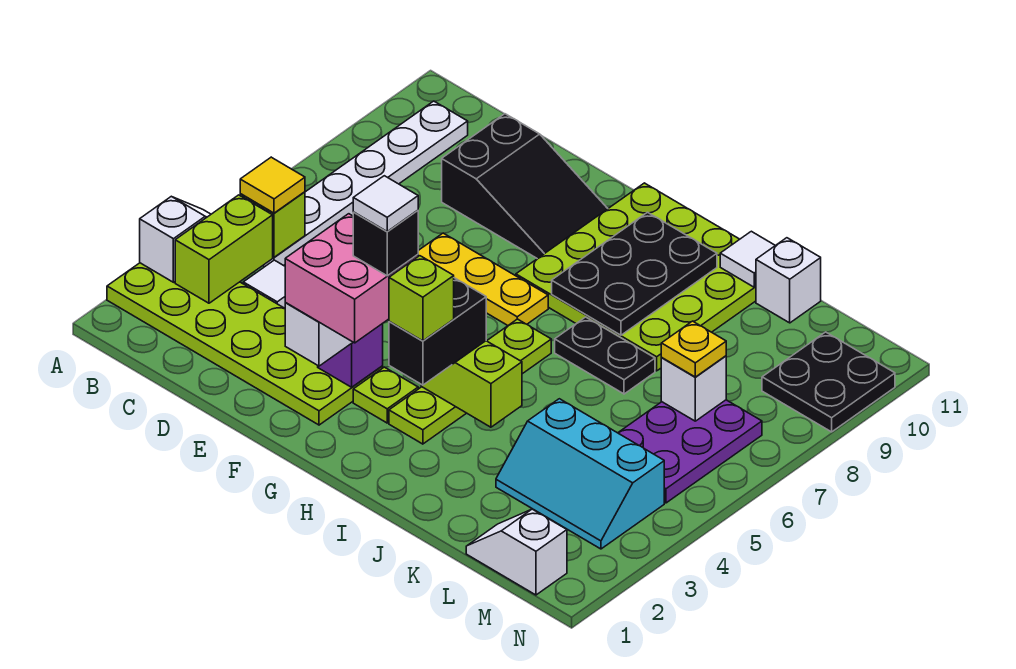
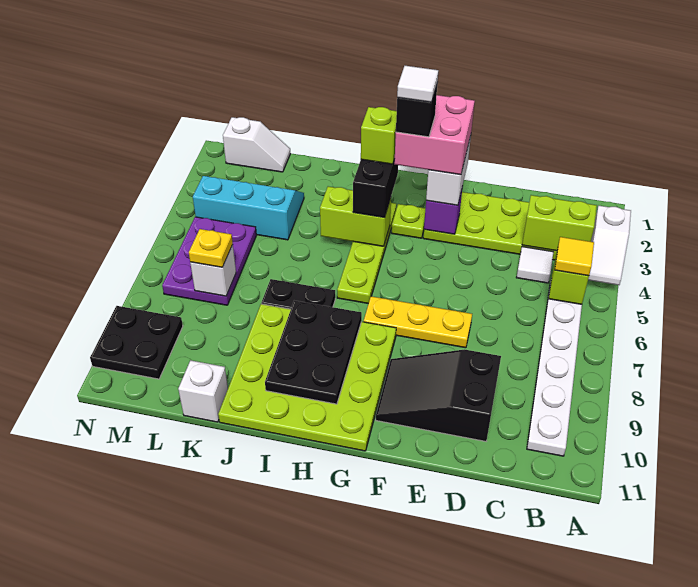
lime brick B3:B4 level 2 -> lime brick B3:C3 level 2
white tile J11 level 2 -> none

